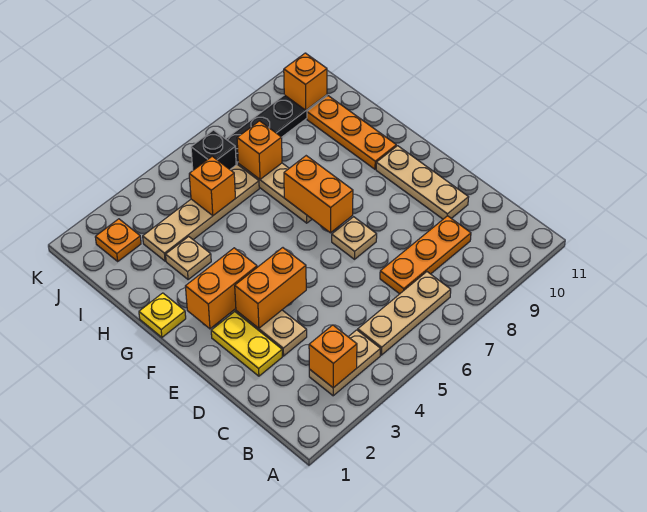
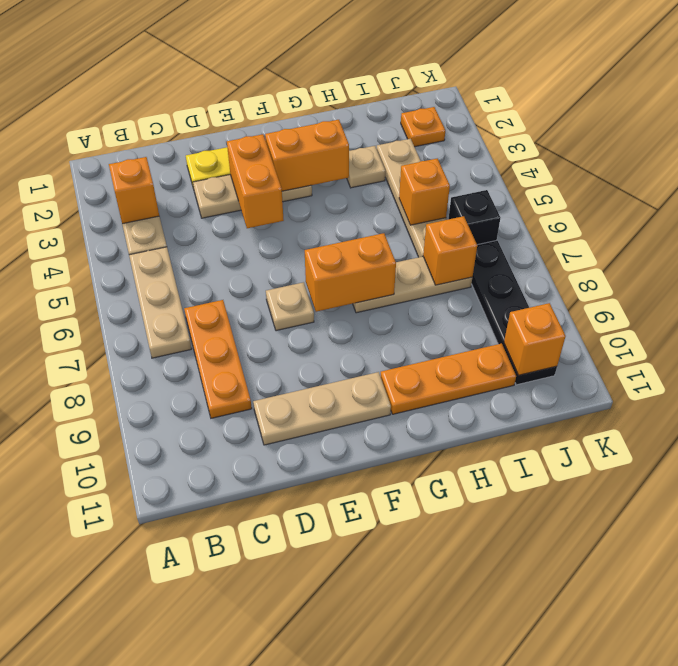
orange brick F2:F3 level 2 -> orange brick F3:G3 level 2
yellow plate G1 level 1 -> none

